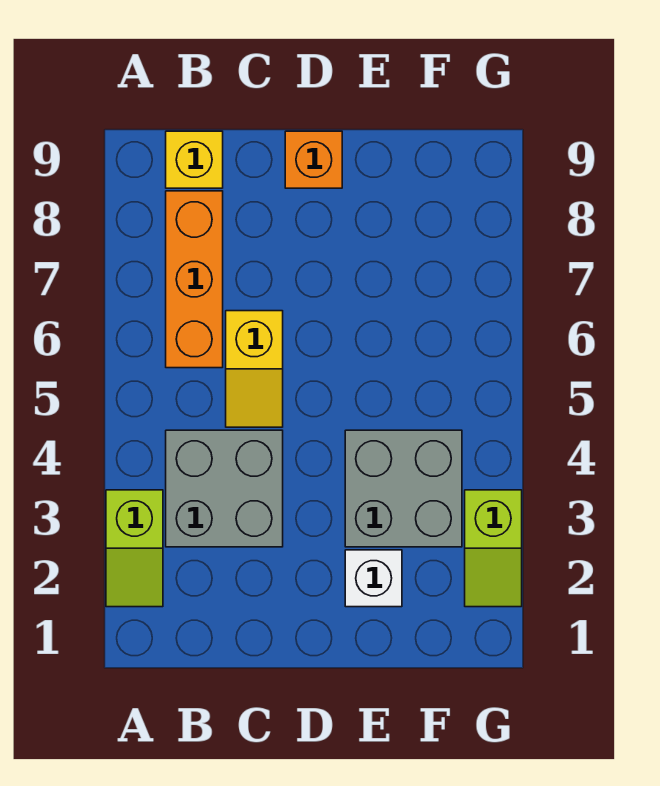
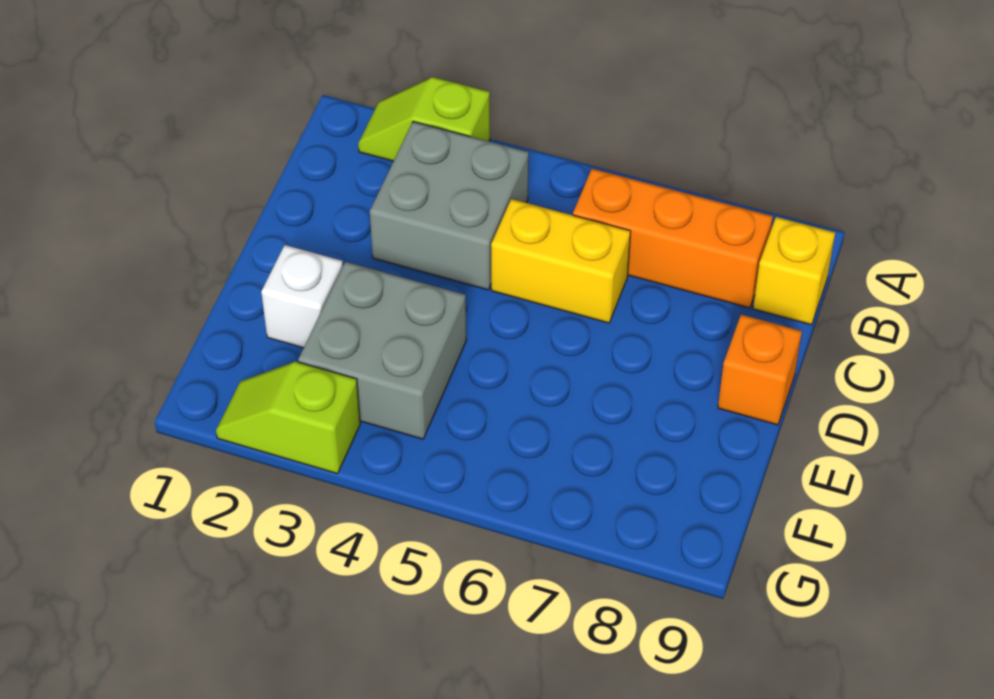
yellow slope C5:C6 level 1 top 6 -> yellow brick C5:C6 level 1

